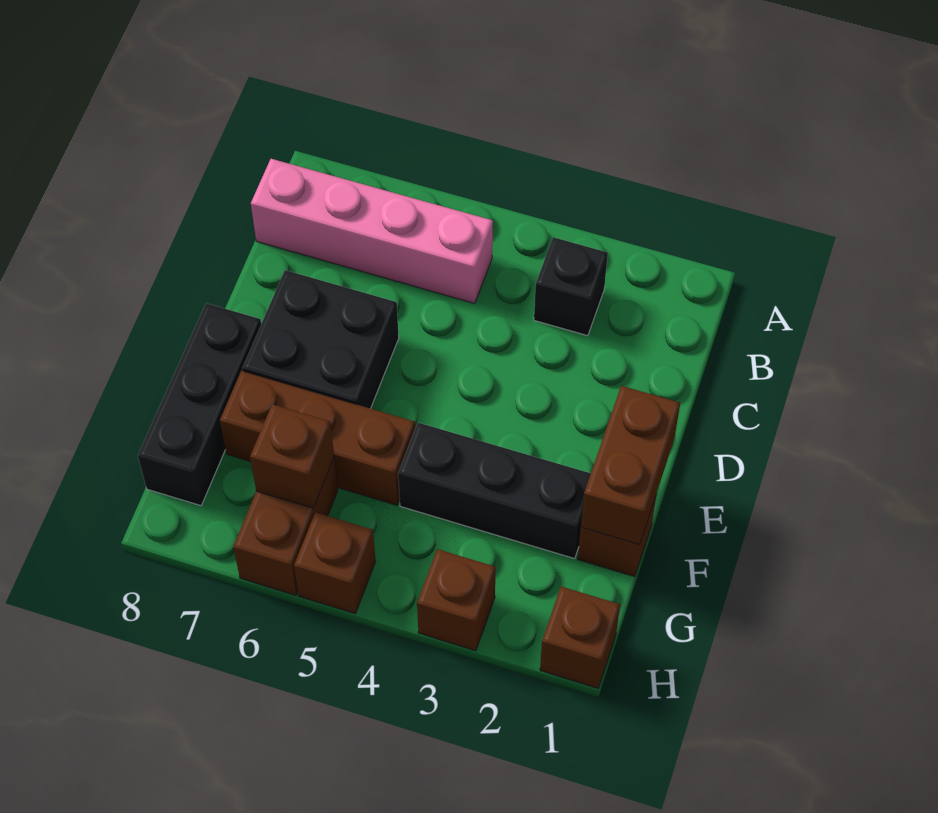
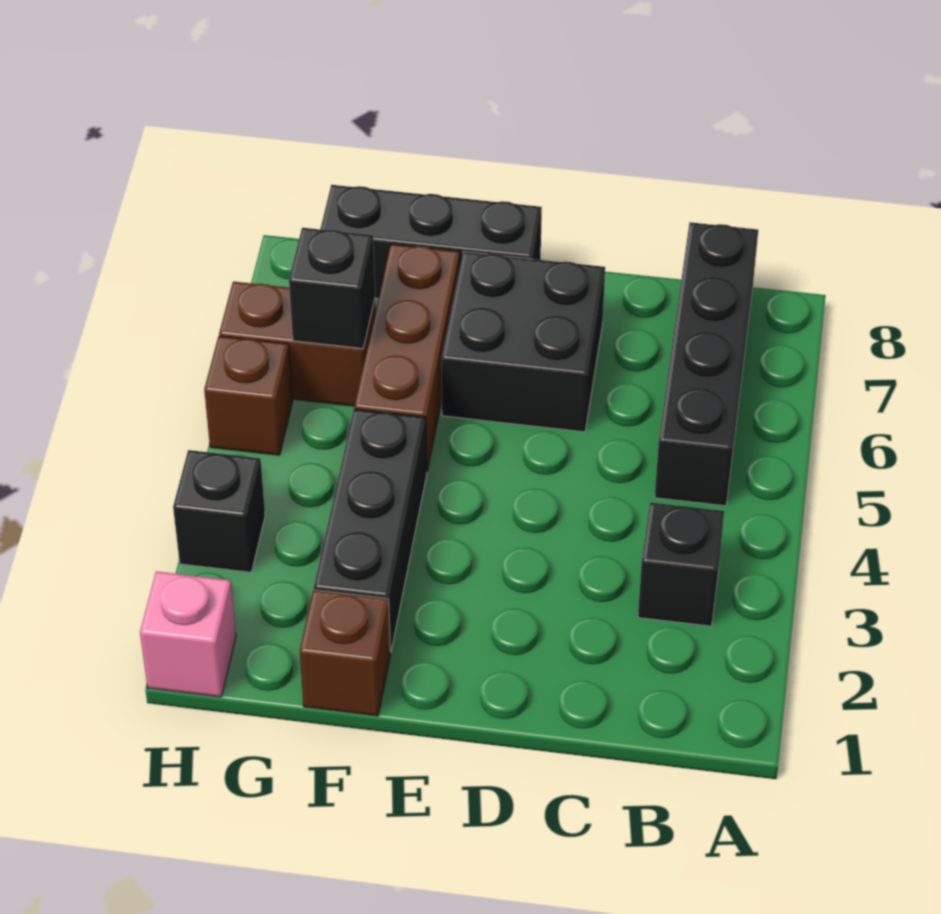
pink brick B5:B8 level 1 -> black brick B5:B8 level 1
brown brick E1:F1 level 2 -> none
brown brick G6 level 2 -> black brick G6 level 2
brown brick H1 level 1 -> pink brick H1 level 1
brown brick H3 level 1 -> black brick H3 level 1

